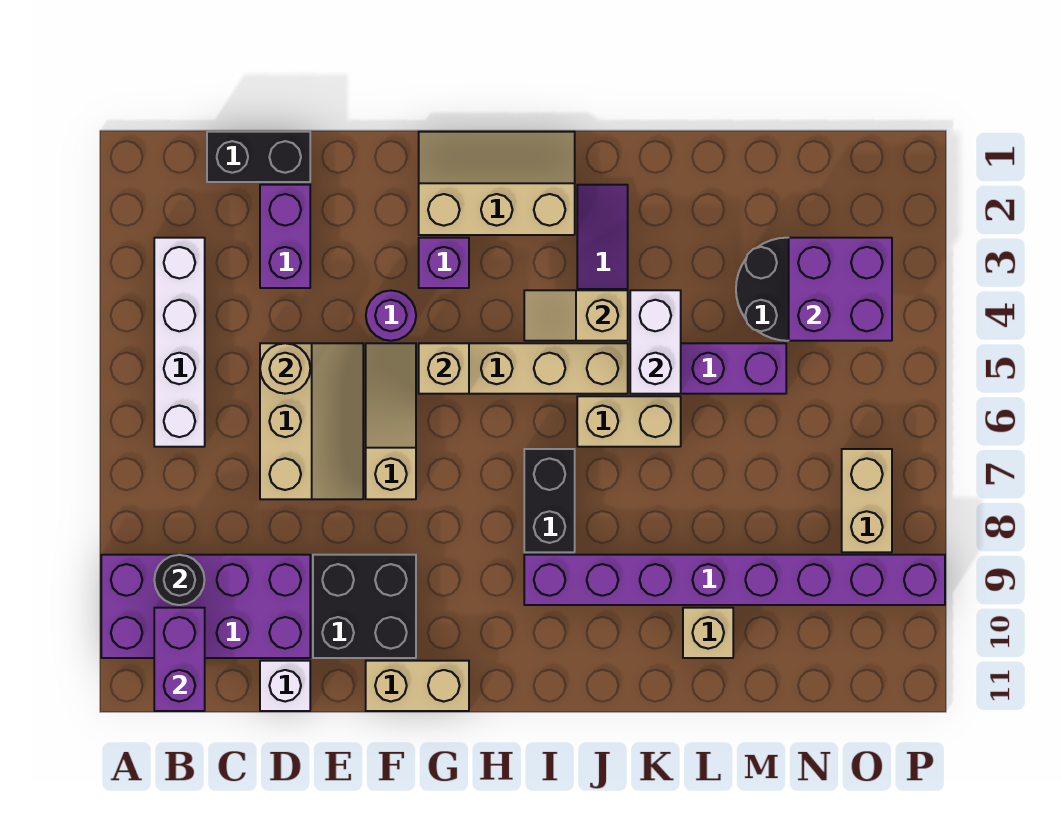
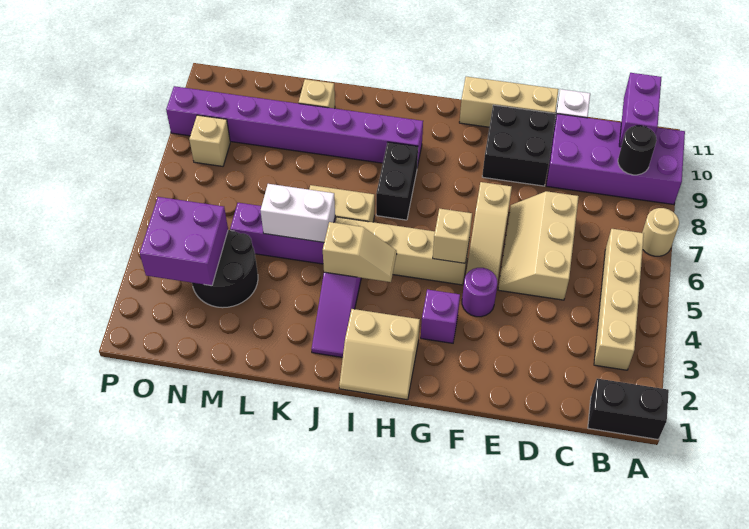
white brick B3:B6 level 1 -> tan brick B3:B6 level 1
black brick C1:D1 level 1 -> black brick A1:B1 level 1
purple brick D2:D3 level 1 -> none
tan round brick D5 level 2 -> tan round brick A7 level 1
tan brick F11:G11 level 1 -> tan brick E11:G11 level 1
tan slope G1:I2 level 1 top 2 -> tan slope H1:I2 level 1 top 2
white brick K4:K5 level 2 -> white brick K5:L5 level 2
tan brick O7:O8 level 1 -> tan brick O8 level 1

